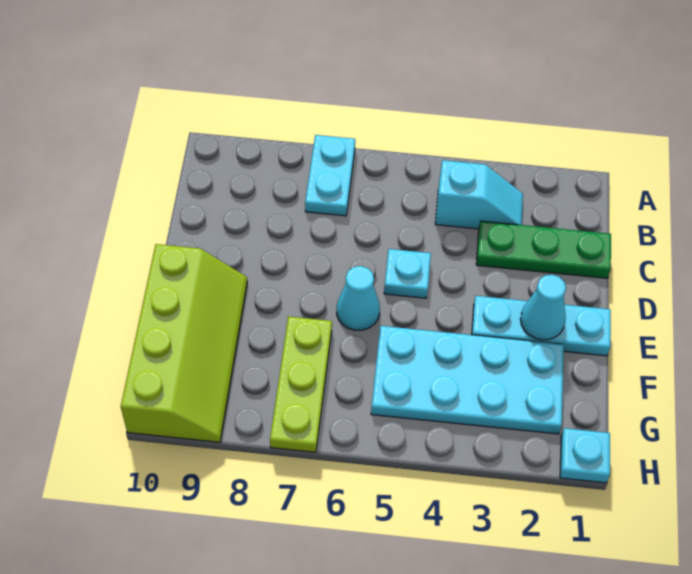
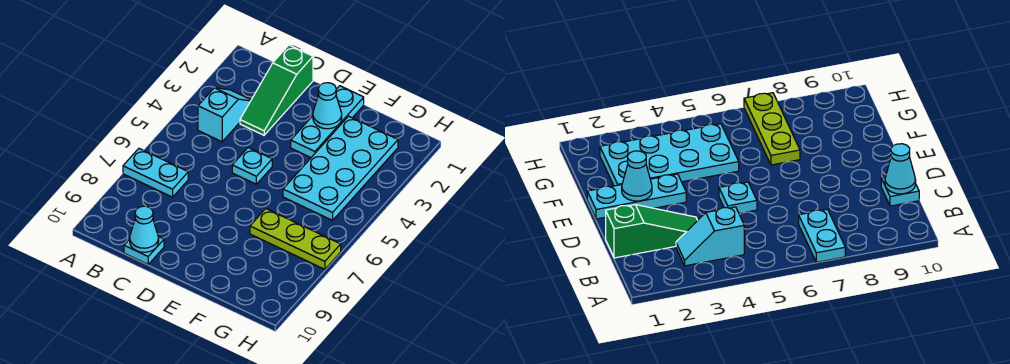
green plate C1:C3 level 1 -> green slope C1:C3 level 1 top 1
cyan cone E6 level 1 -> cyan cone C10 level 2
lime slope E9:H10 level 1 top 10 -> none
cyan plate H1 level 1 -> cyan plate C10 level 1

